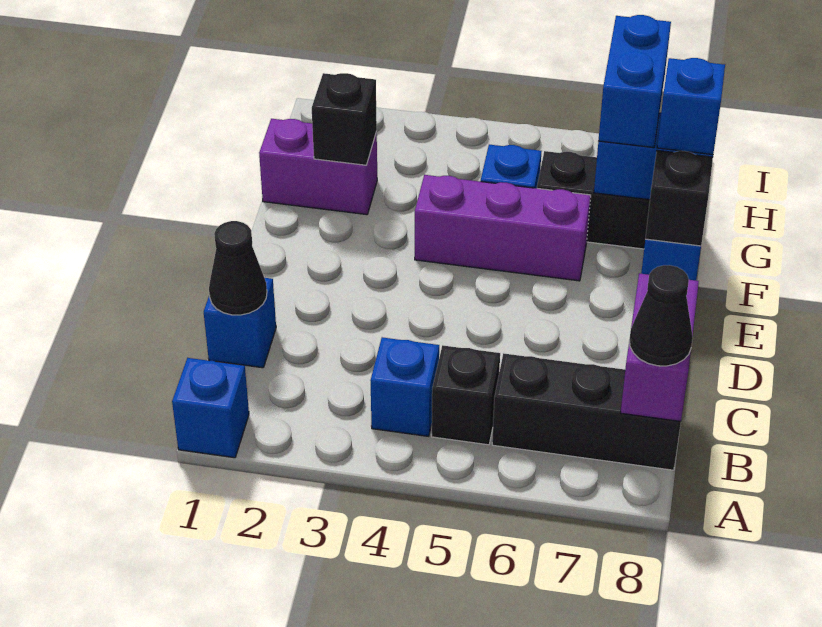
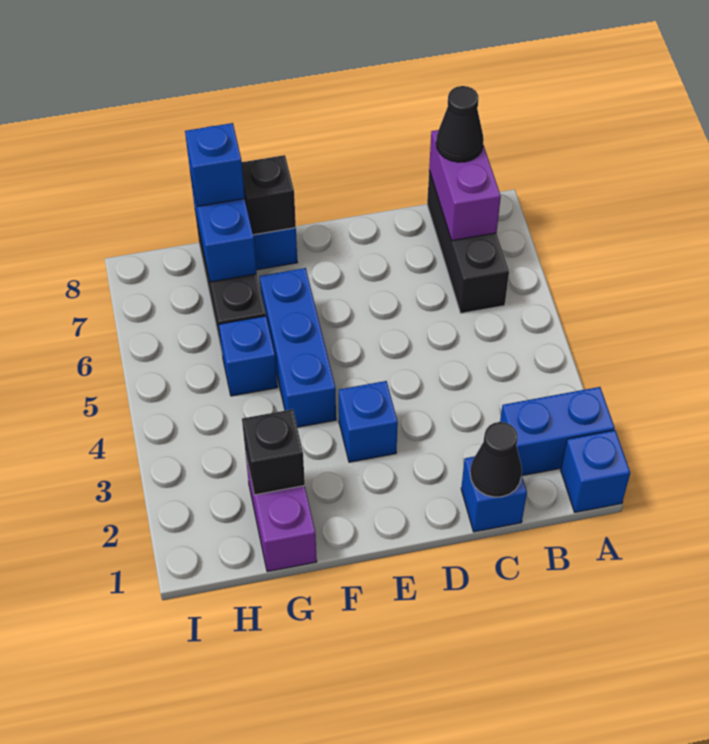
blue brick B4 level 1 -> blue brick E3 level 1
black brick B5 level 1 -> none
purple brick B8:C8 level 2 -> purple brick B7:B8 level 2
purple brick F4:F6 level 1 -> blue brick F4:F6 level 1
blue brick G7:H7 level 3 -> blue brick A2:B2 level 1

